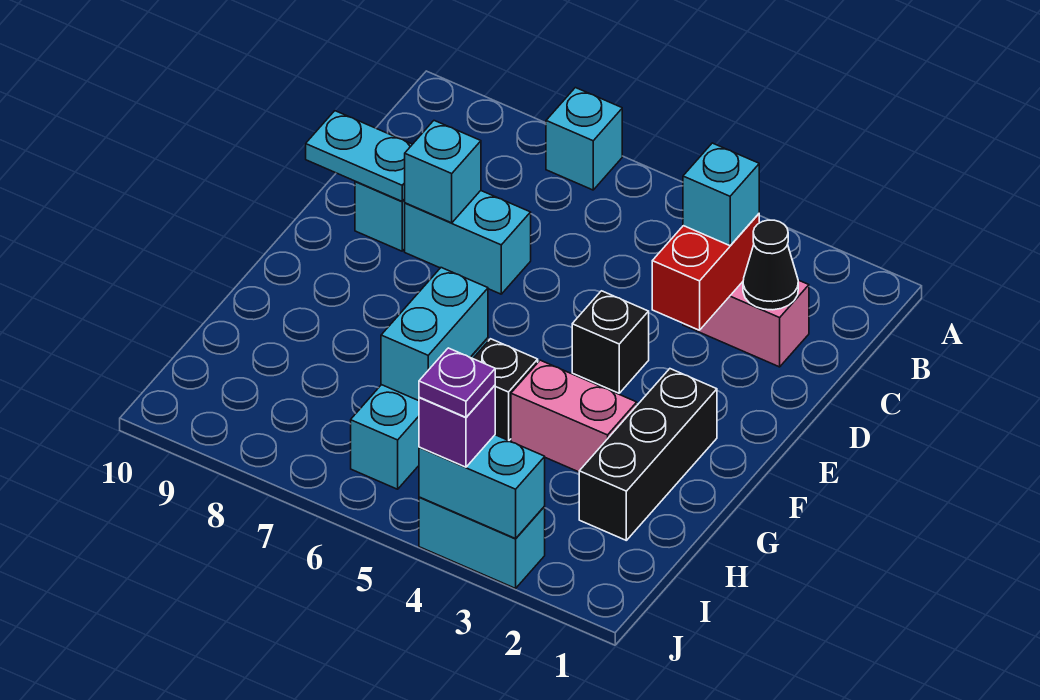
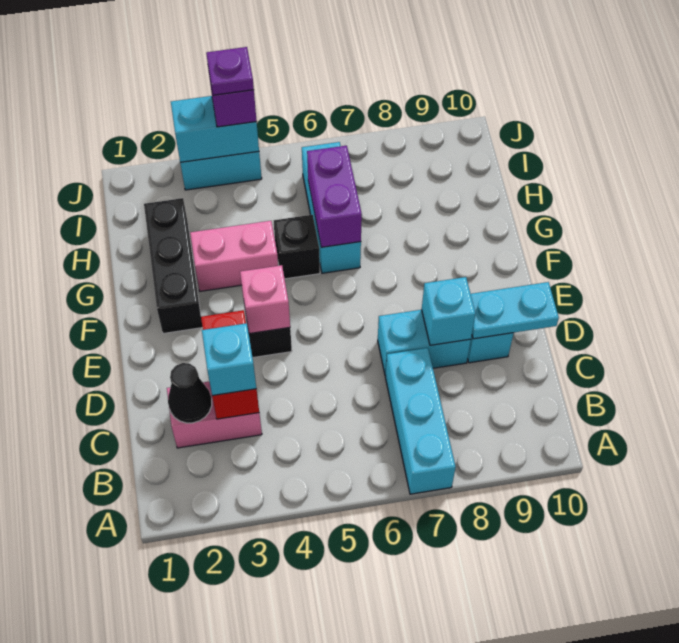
cyan brick A7 level 1 -> cyan brick A7:C7 level 1
none -> pink brick E4 level 2
cyan brick G6:H6 level 2 -> purple brick G6:H6 level 2

